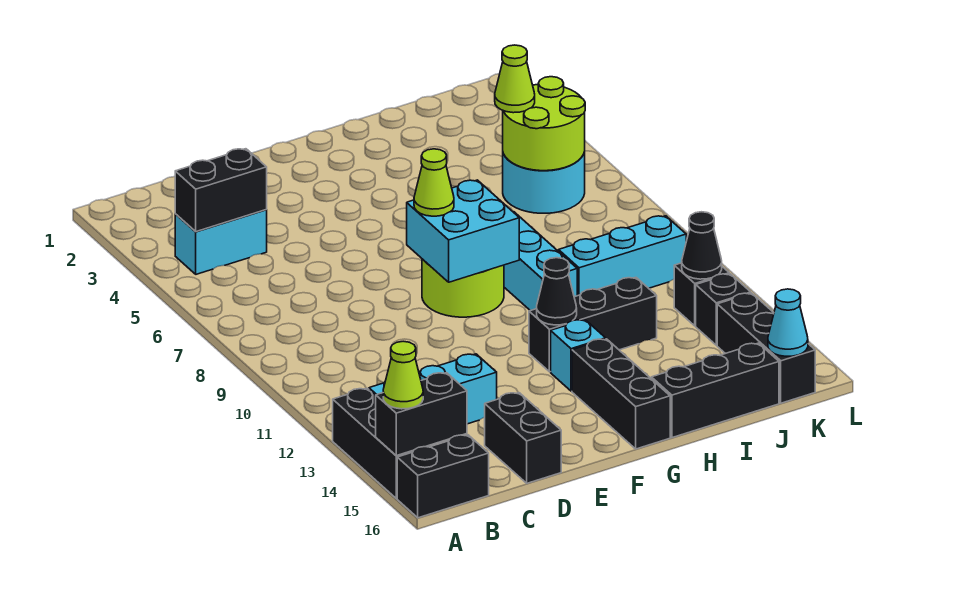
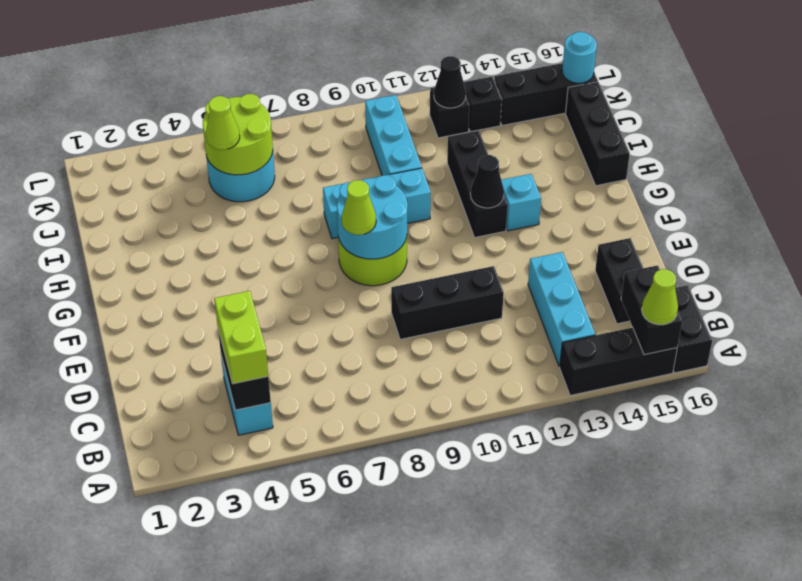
none -> lime brick B4:C4 level 3
black brick D15:D16 level 1 -> black brick C15:D15 level 1
cyan brick F8:G9 level 2 -> cyan round brick F8:G9 level 2
black brick G14:G16 level 1 -> black brick D9:D11 level 1
cyan cone K16 level 2 -> cyan round brick K16 level 2

